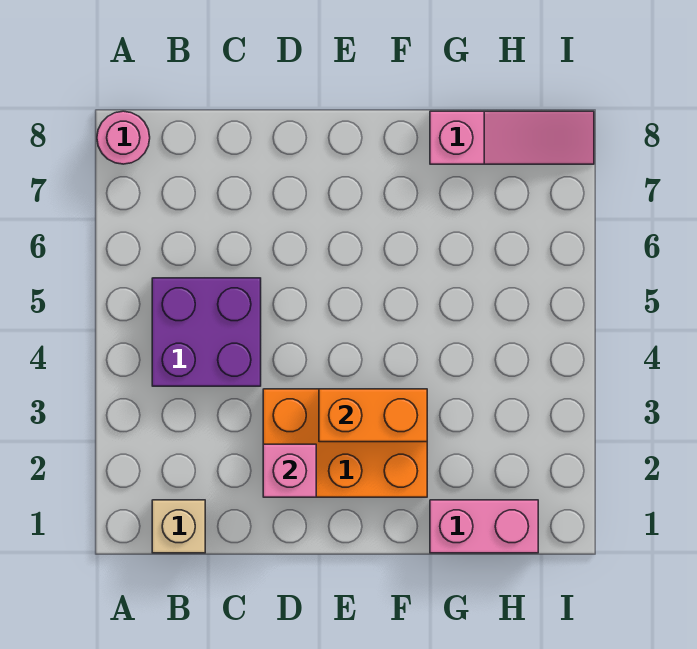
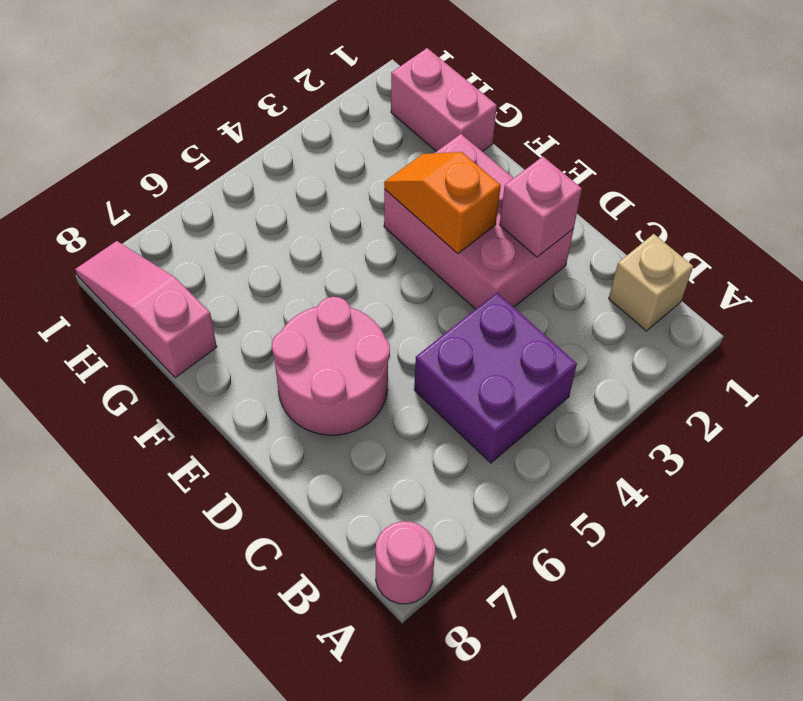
orange brick D2:F3 level 1 -> pink brick D2:F3 level 1
none -> pink round brick D6:E7 level 1
orange brick E3:F3 level 2 -> orange slope E3:F3 level 2 top E

